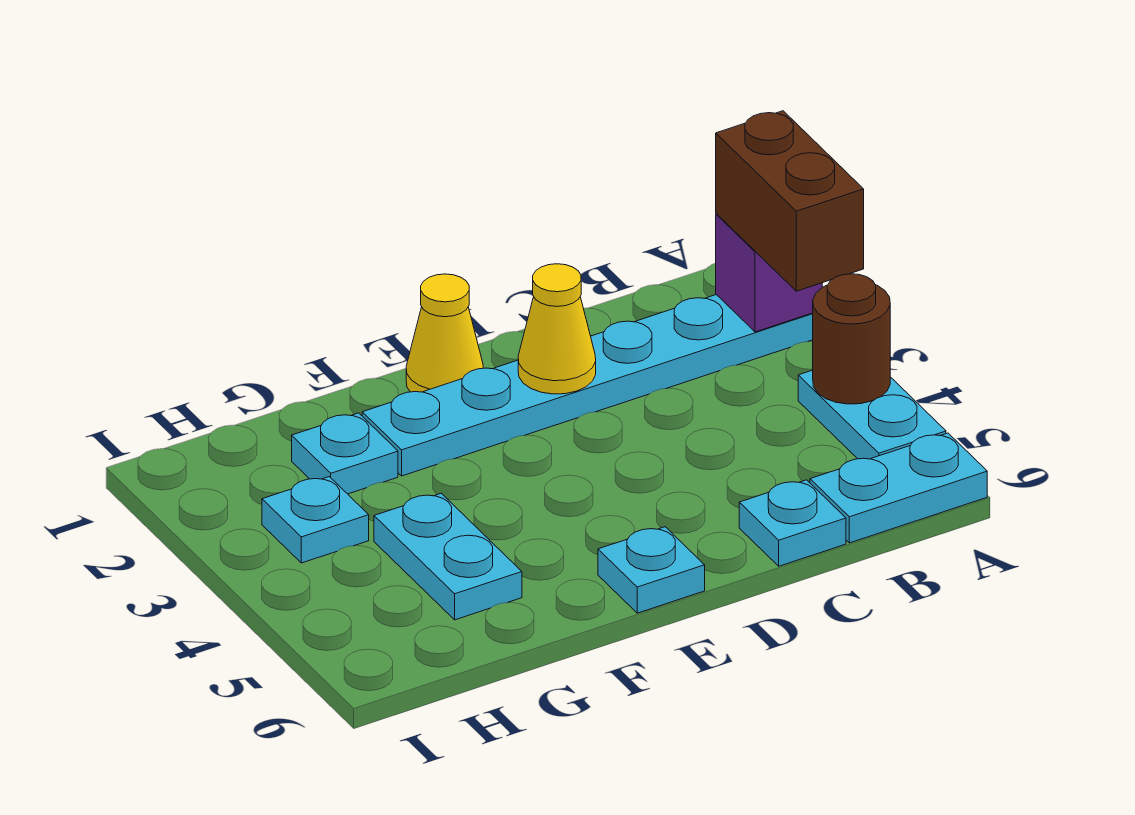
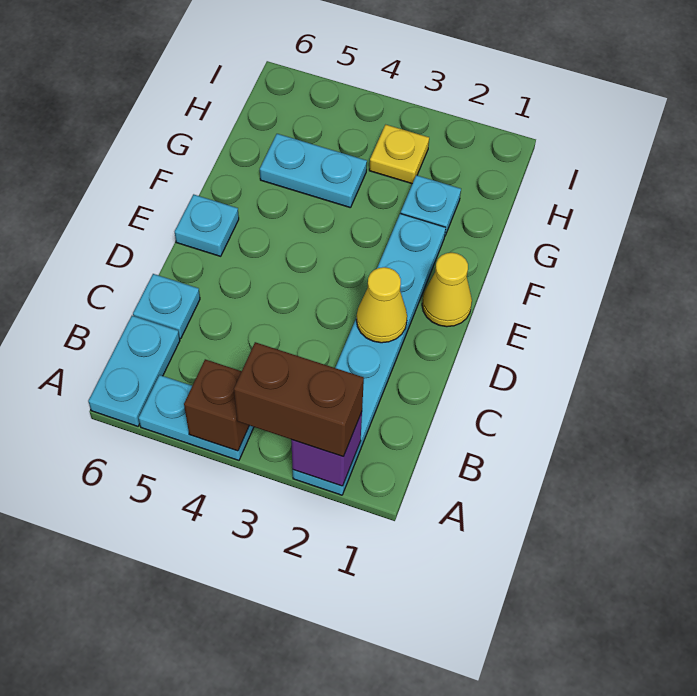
brown round brick A4 level 2 -> brown brick A4 level 2
cyan plate H3 level 1 -> yellow plate H3 level 1

